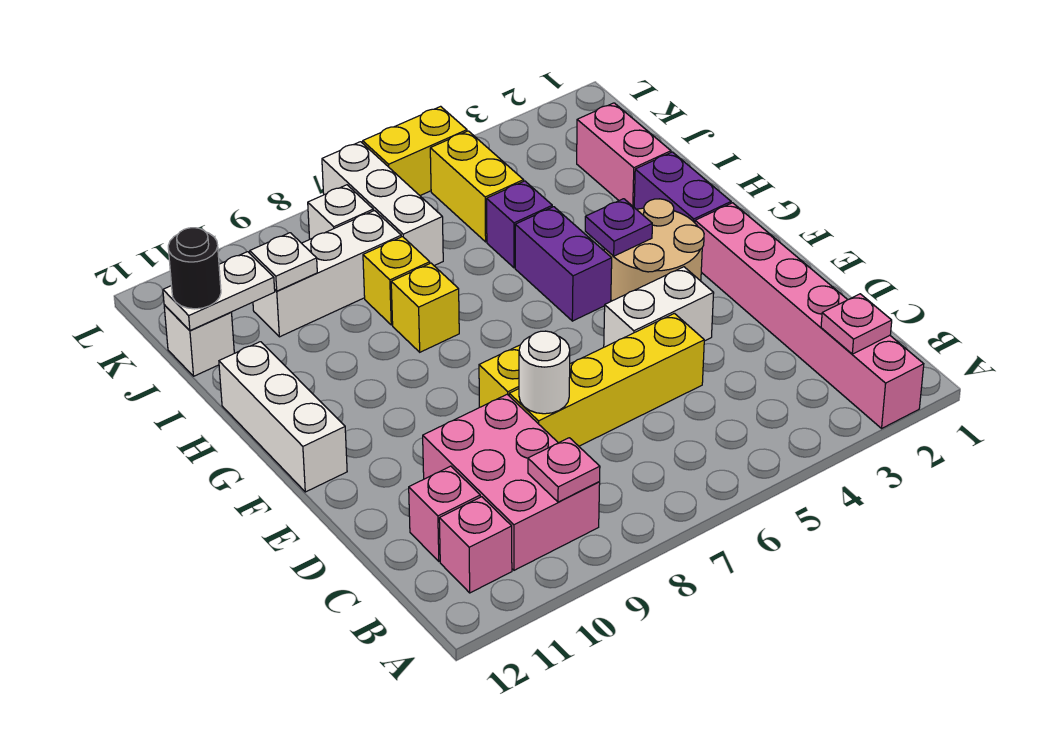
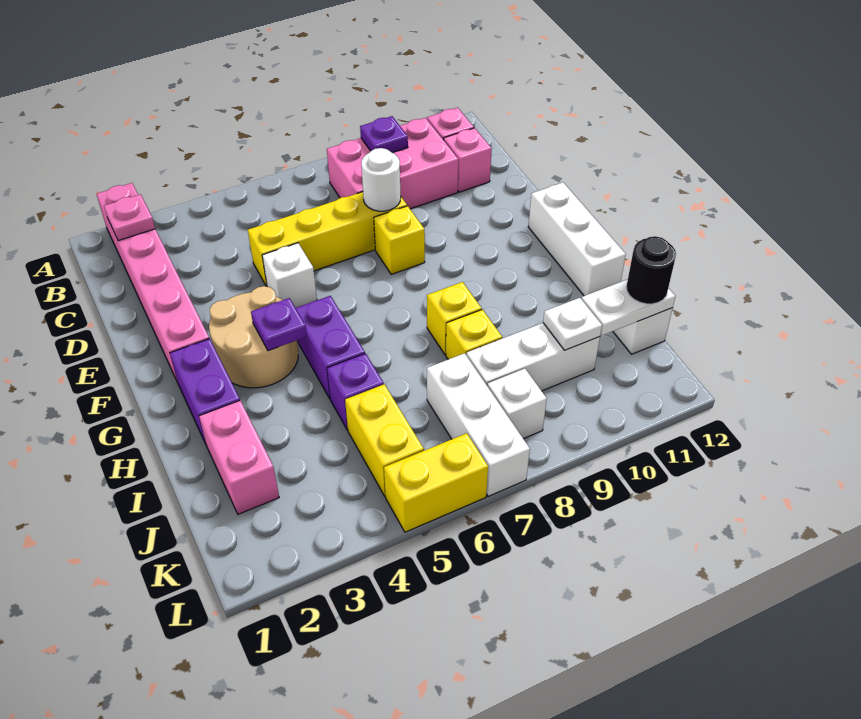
pink brick B9:D10 level 1 -> pink brick B8:C10 level 1
pink plate B9 level 2 -> purple plate B9 level 2
white brick E4:E5 level 1 -> white brick E5 level 1

